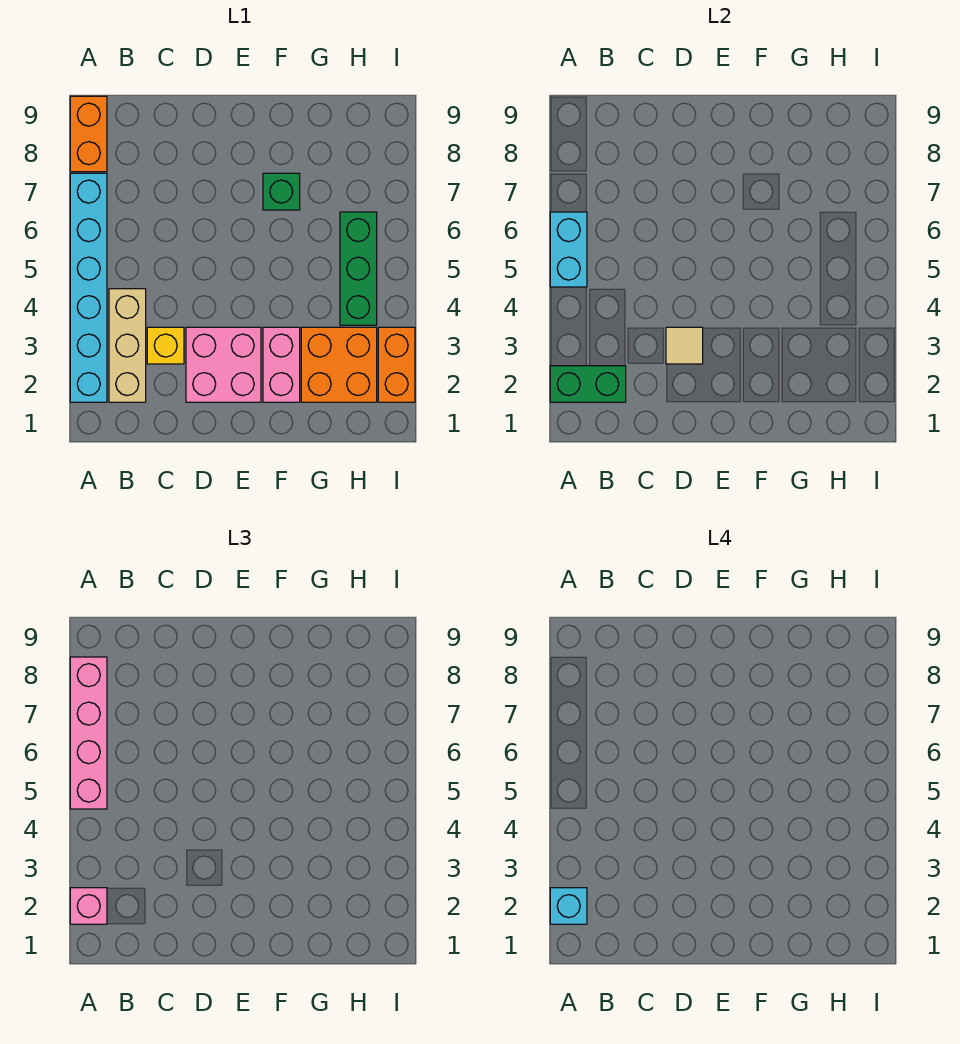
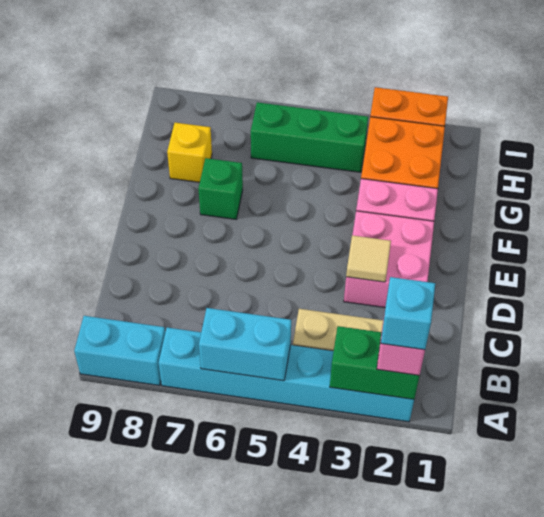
green brick A2:B2 level 2 -> green brick A2:A3 level 2
pink brick A5:A8 level 3 -> none
orange brick A8:A9 level 1 -> cyan brick A8:A9 level 1
yellow brick C3 level 1 -> yellow brick G8 level 1

